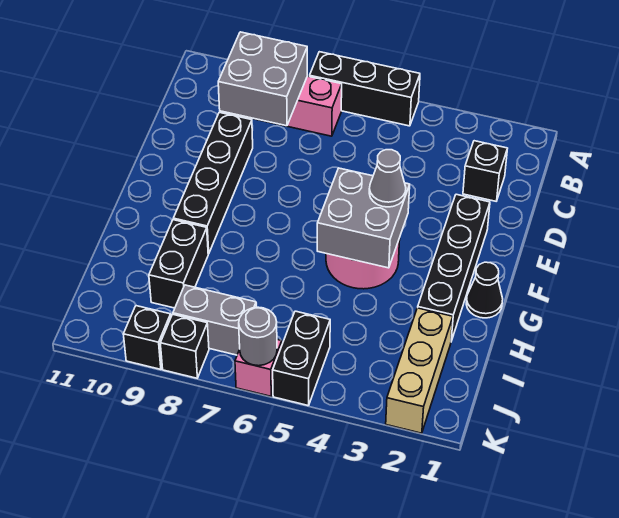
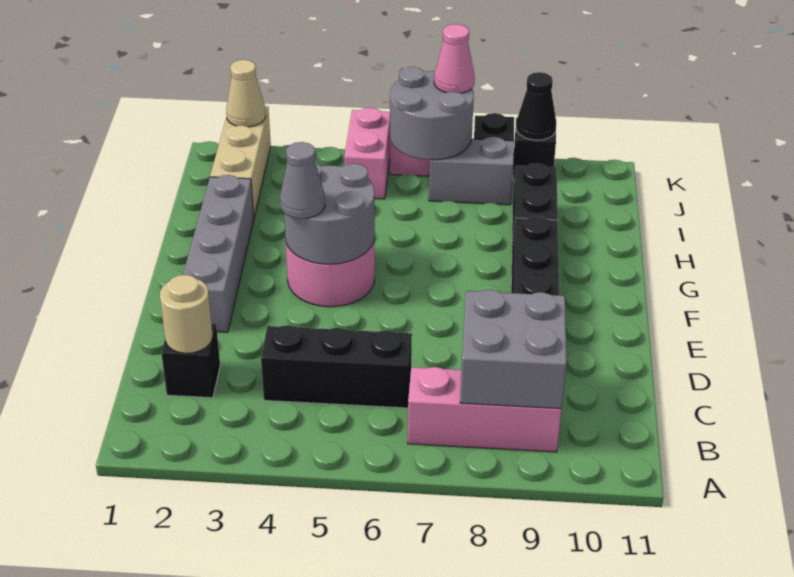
black brick A5:A7 level 1 -> black brick C4:C6 level 1
none -> tan round brick C2 level 2
black brick E2:H2 level 1 -> grey brick E2:H2 level 1
grey brick F4:G5 level 2 -> grey round brick F4:G5 level 2
black cone G1 level 1 -> black cone K9 level 2
black brick J5:K5 level 1 -> pink brick J5:K5 level 1
none -> tan cone K2 level 2
grey round brick K6 level 2 -> grey round brick J6:K7 level 2
none -> pink cone K7 level 3

